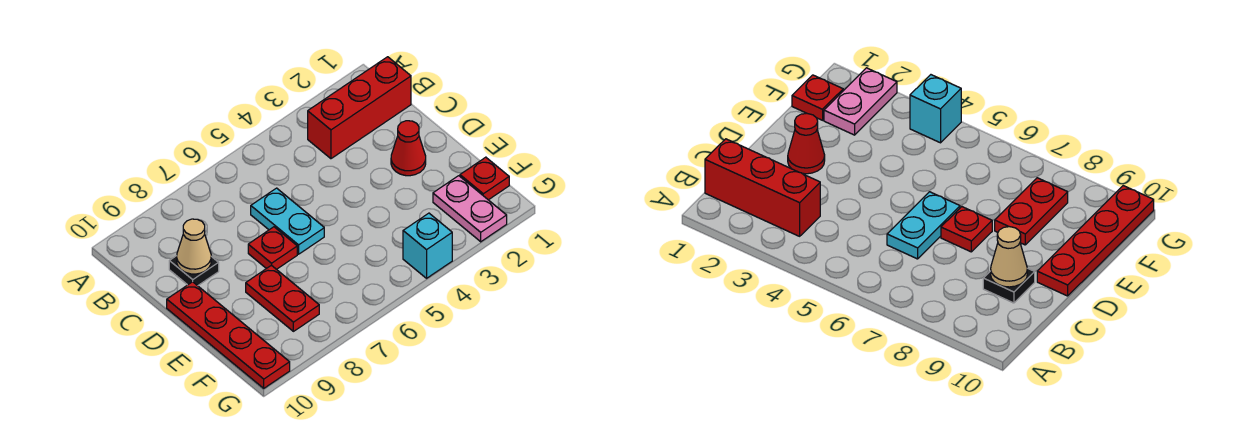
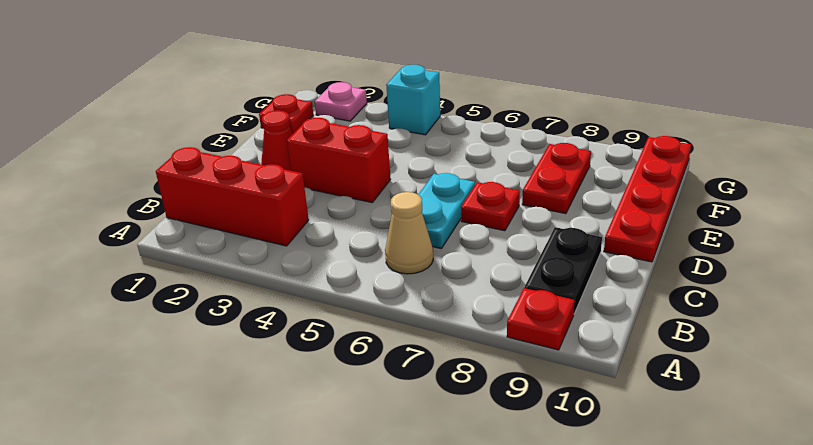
none -> red plate A9 level 1
black plate C9 level 1 -> black plate B9:C9 level 1
tan cone C9 level 2 -> tan cone B6 level 1
none -> red brick D3:D4 level 1
pink plate F2:G2 level 1 -> pink plate G2 level 1

